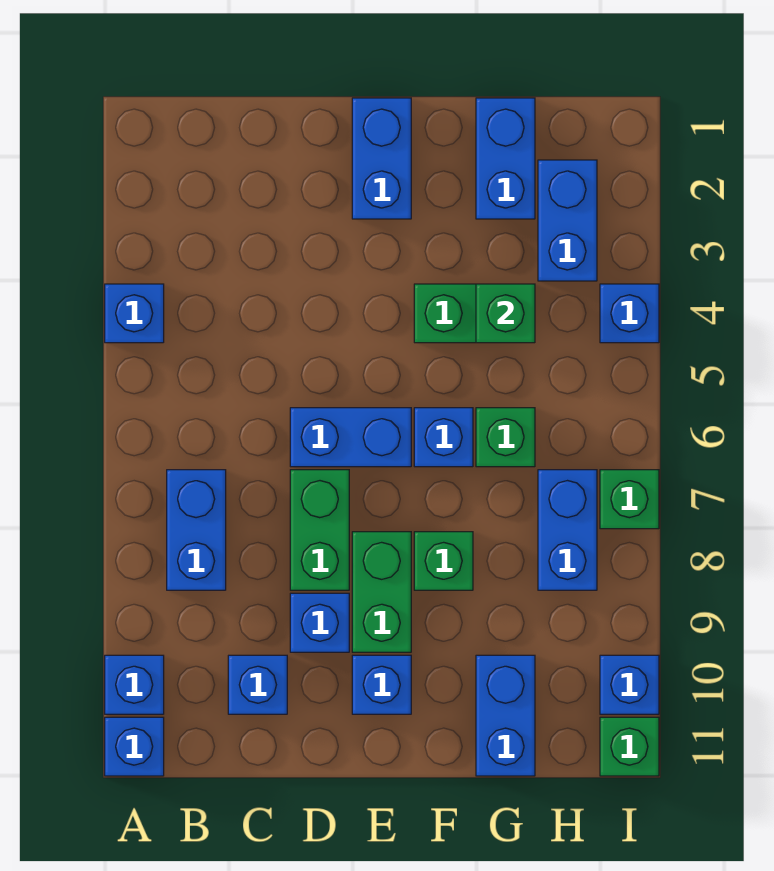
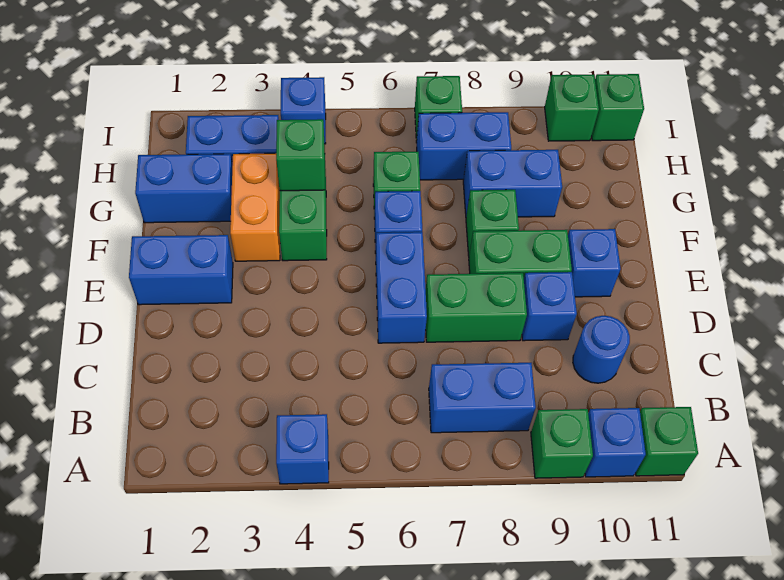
none -> green brick A9 level 1
blue brick A11 level 1 -> green brick A11 level 1
blue brick C10 level 1 -> blue round brick C10 level 1
none -> orange brick F3:G3 level 1
blue brick G10:G11 level 1 -> blue brick G8:G9 level 1
blue brick I10 level 1 -> green brick I10 level 1

